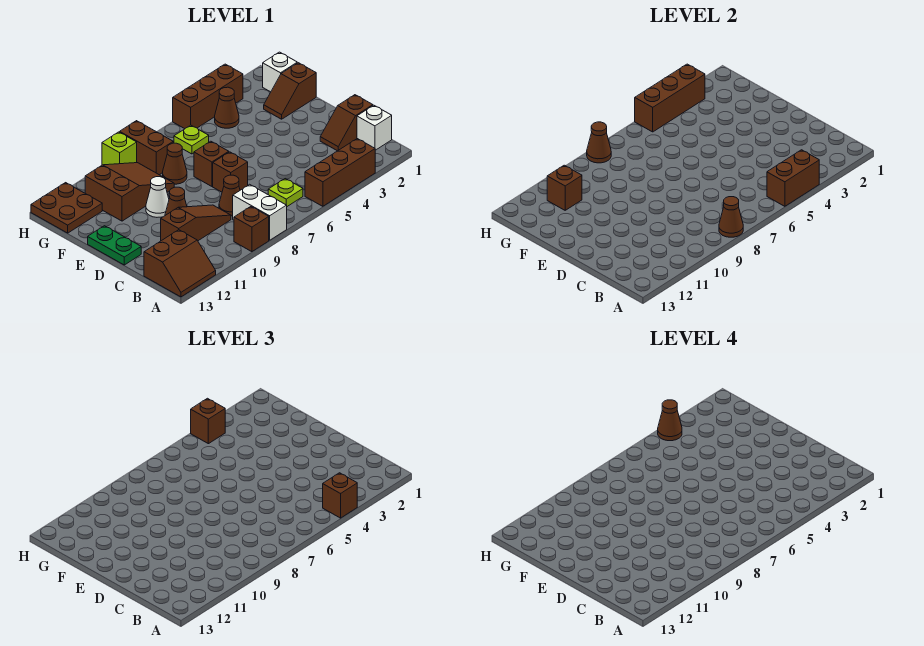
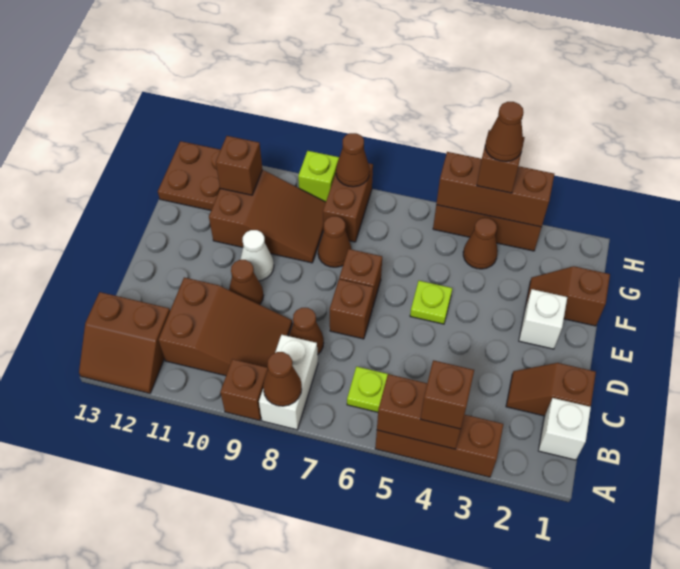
brown slope C9:C11 level 1 top 11 -> brown slope B9:C11 level 1 top 11
green plate D13:E13 level 1 -> none
white brick G1 level 1 -> white brick E2 level 1
lime plate G6 level 1 -> lime plate E5 level 1

